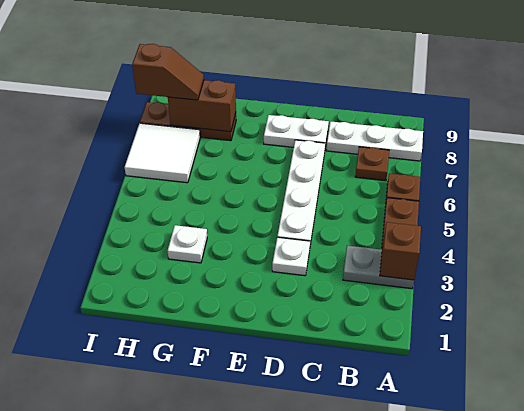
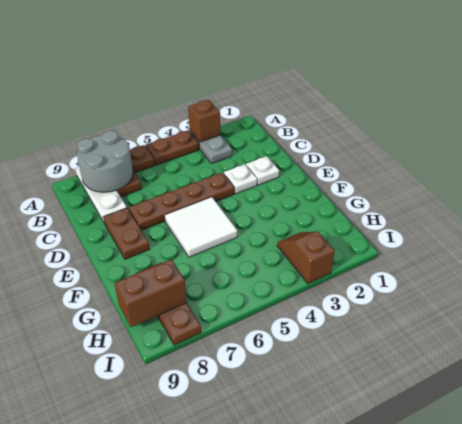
none -> grey round brick A7:B8 level 2
white plate D4:D7 level 1 -> brown plate D4:D7 level 1
white plate D8:E8 level 1 -> brown plate D8:E8 level 1
white plate G3 level 1 -> white plate D2 level 1
brown brick G8:H8 level 2 -> brown brick H8:H9 level 2
white tile H6:I7 level 1 -> white tile E5:F6 level 1
brown slope H8:I8 level 3 top I -> brown slope H3:I3 level 1 top I

